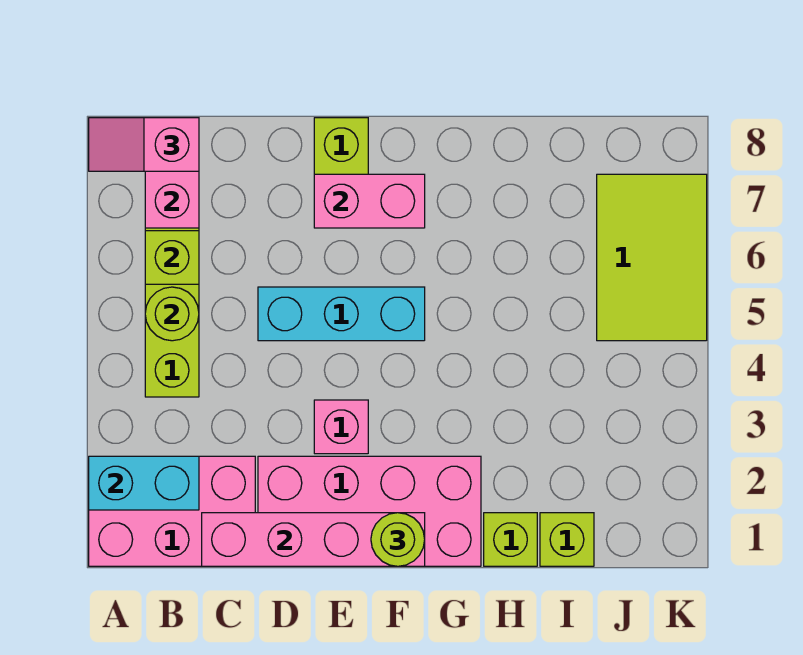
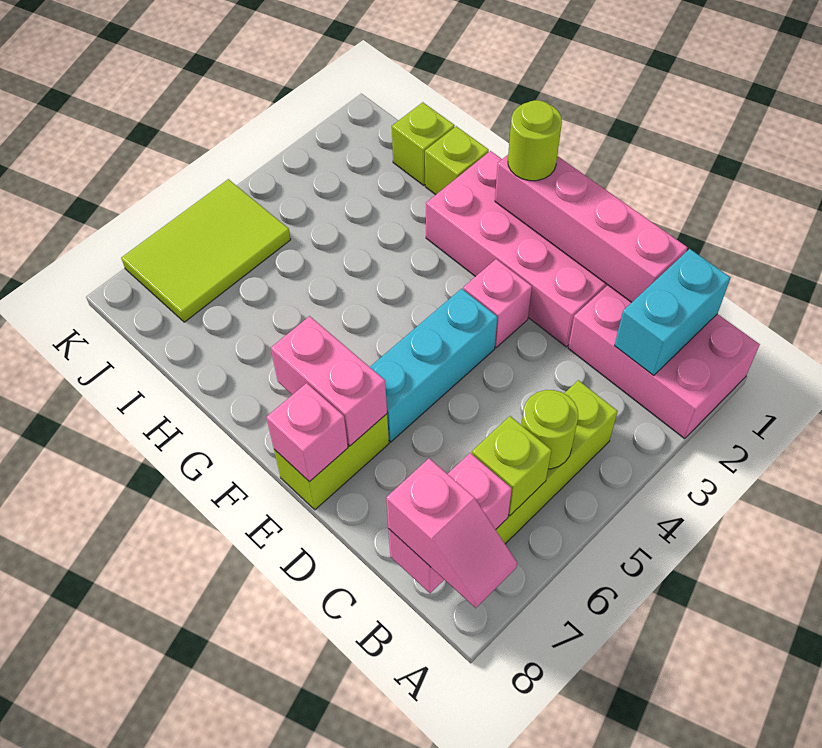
cyan brick A2:B2 level 2 -> cyan brick B1:B2 level 2
cyan brick D5:F5 level 1 -> cyan brick E4:E6 level 1
none -> pink brick E8 level 2

